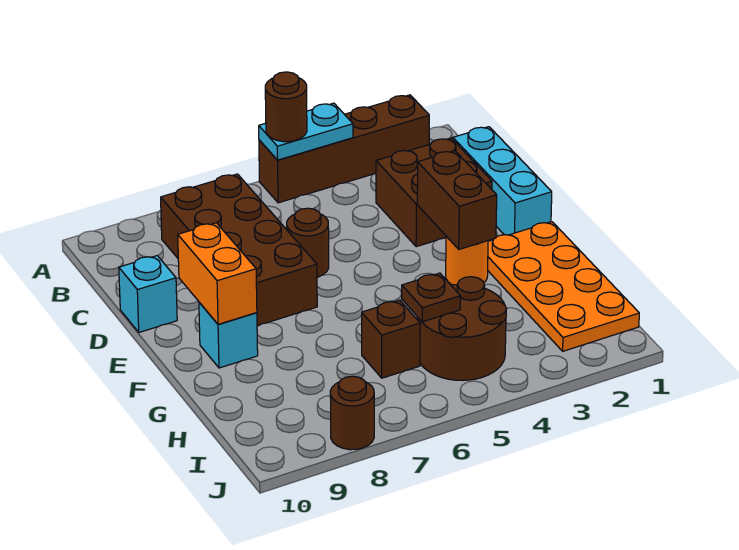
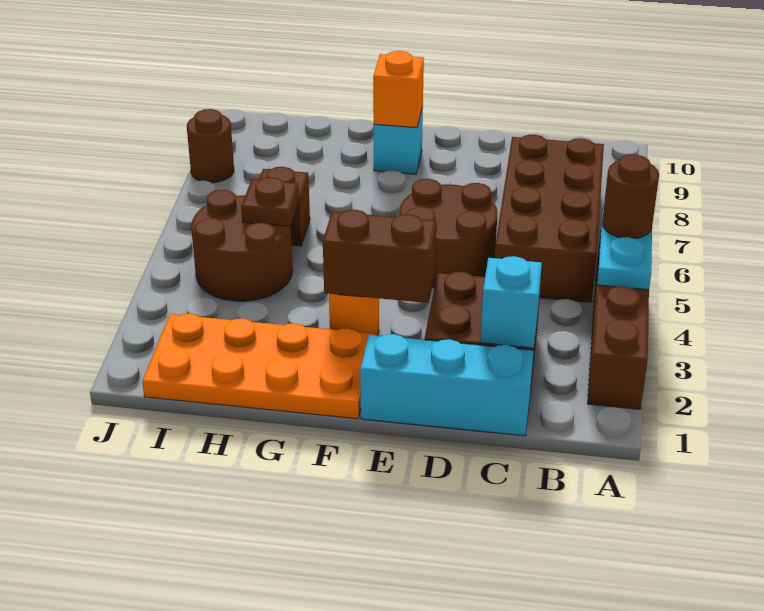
brown brick B7:E8 level 1 -> brown brick B5:C8 level 1
brown round brick D6 level 1 -> brown round brick D5:E6 level 1
cyan brick D10 level 1 -> cyan brick C2 level 2
orange brick E9:F9 level 2 -> orange brick F9 level 2

